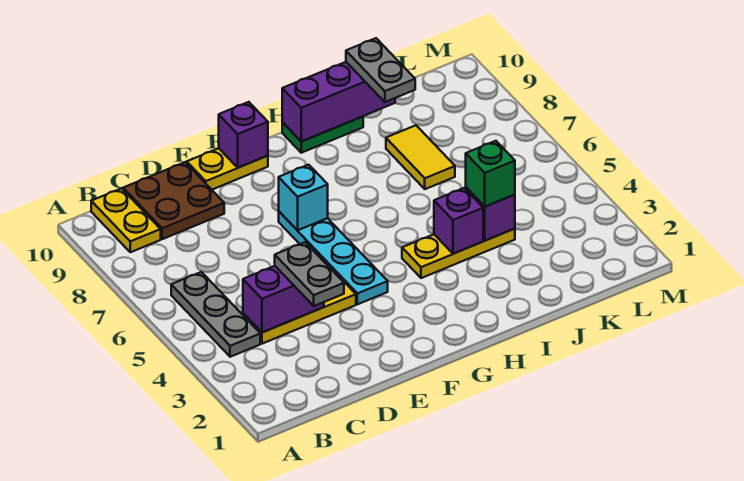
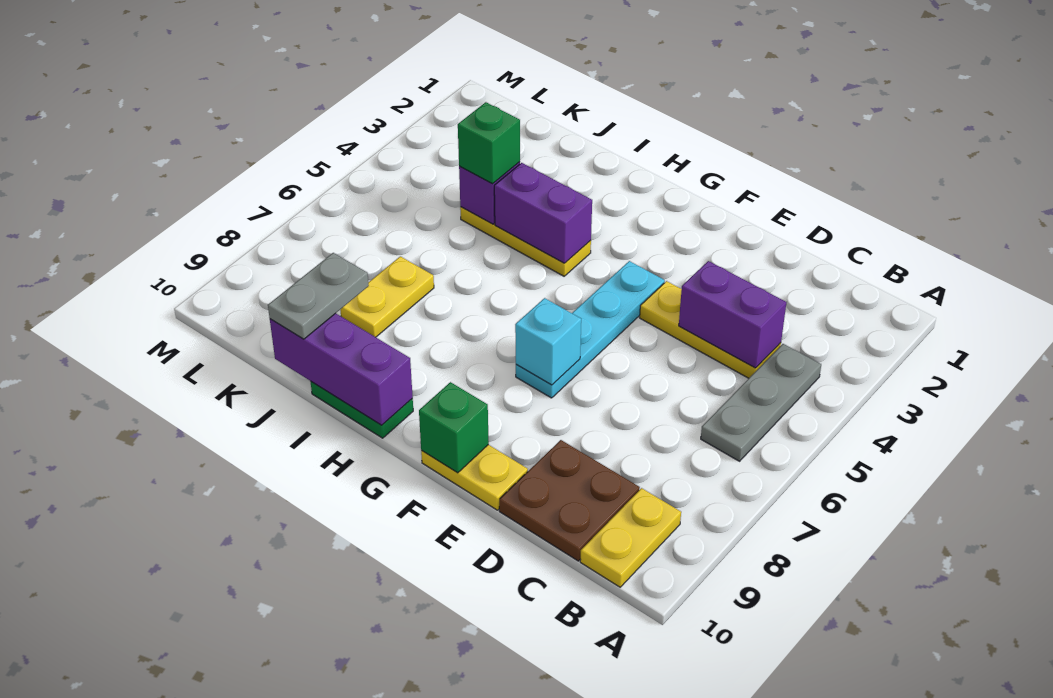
grey plate D3:D4 level 3 -> none
purple brick F10 level 2 -> green brick F10 level 2
purple brick I4 level 2 -> purple brick H4:I4 level 2
yellow tile J7:J8 level 1 -> yellow plate J7:J8 level 1

